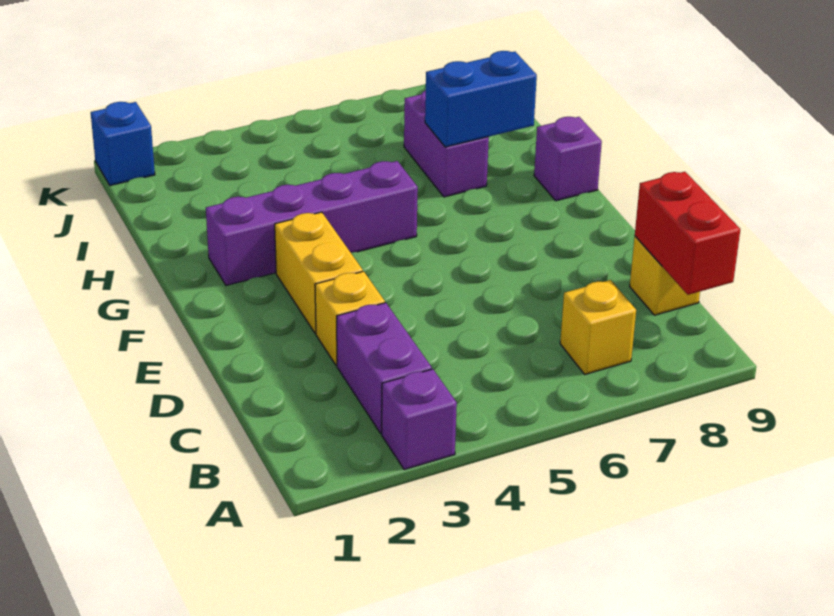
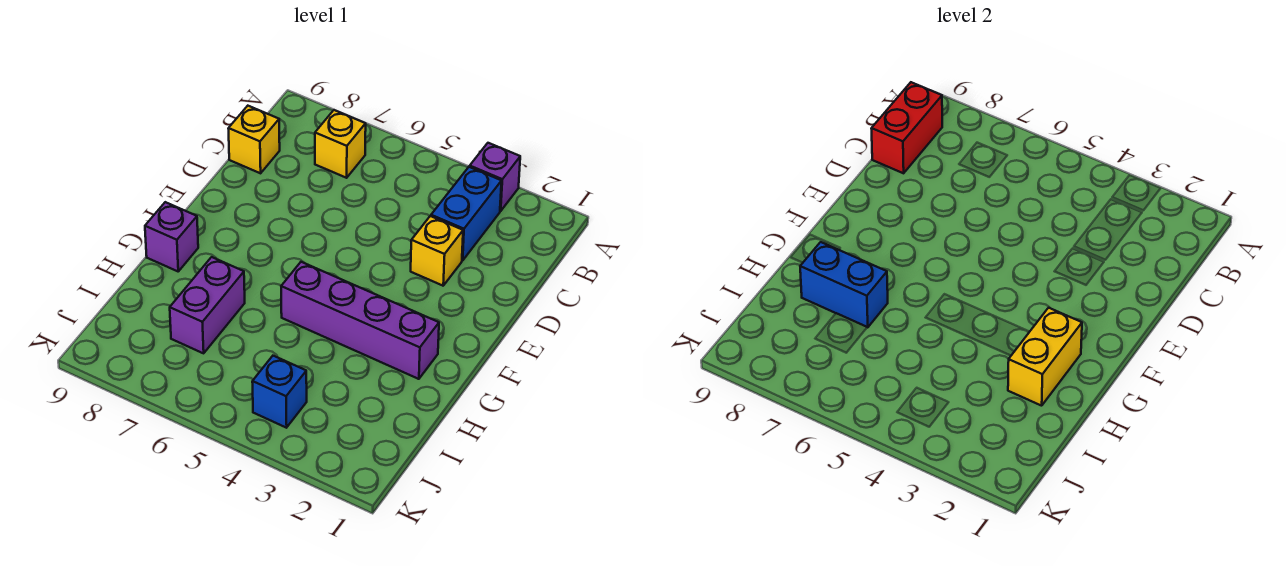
purple brick B3:C3 level 1 -> blue brick B3:C3 level 1
yellow brick E3:F3 level 1 -> yellow brick G2:H2 level 2
blue brick K1 level 1 -> blue brick J4 level 1

